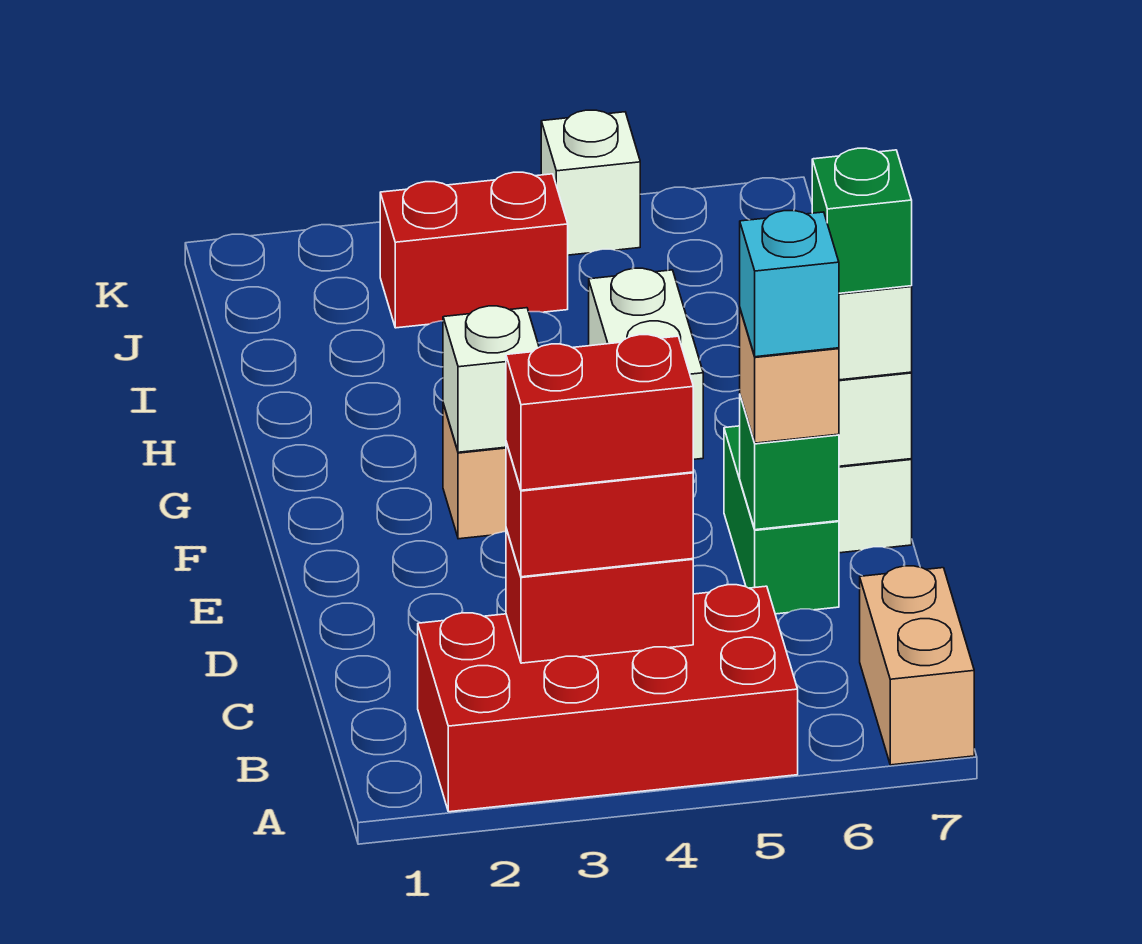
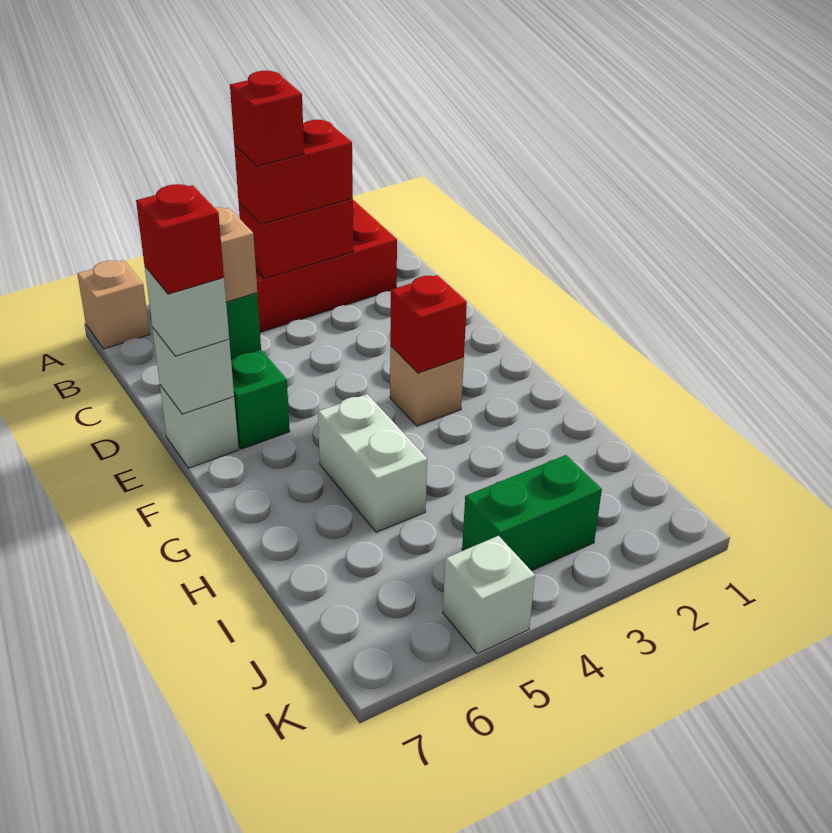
tan brick A7:B7 level 1 -> tan brick A7 level 1
red brick B3:B4 level 4 -> red brick B4 level 4
cyan brick D6 level 4 -> none
green brick E7 level 4 -> red brick E7 level 4
white brick F3 level 2 -> red brick F3 level 2
red brick J3:J4 level 1 -> green brick J3:J4 level 1

